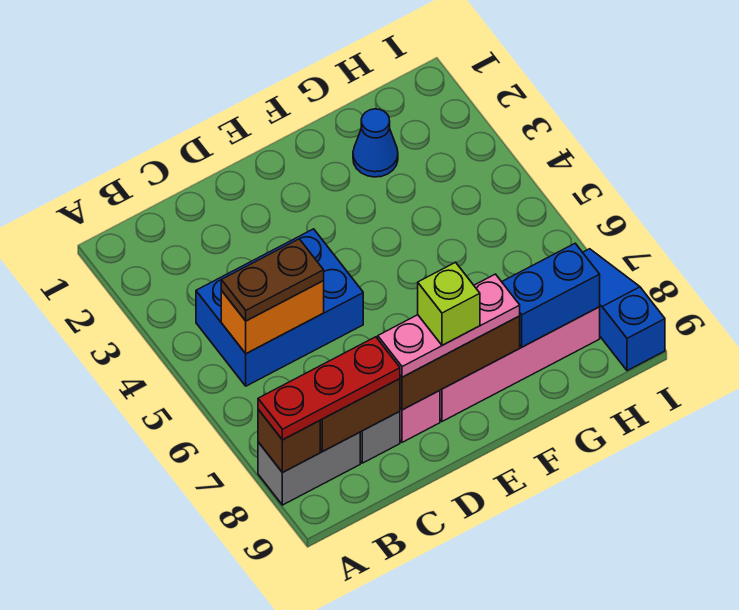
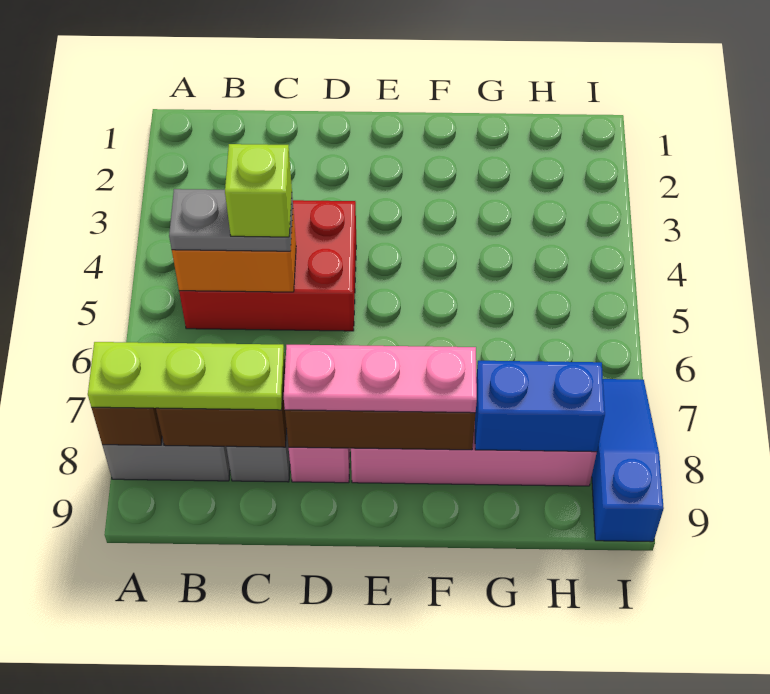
red plate A8:C8 level 3 -> lime plate A8:C8 level 3
blue brick B4:D5 level 1 -> red brick B4:D5 level 1
brown plate B5:C5 level 3 -> grey plate B5:C5 level 3
lime brick E8 level 4 -> lime brick C5 level 4
blue cone G2 level 1 -> none

